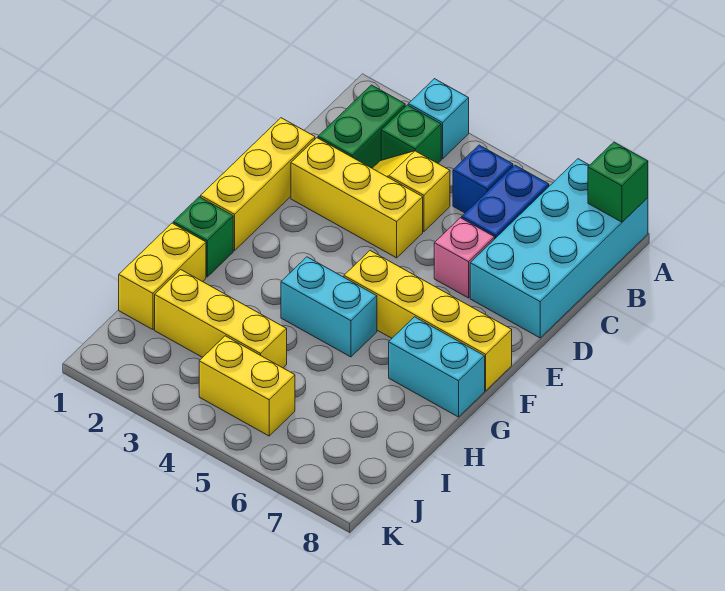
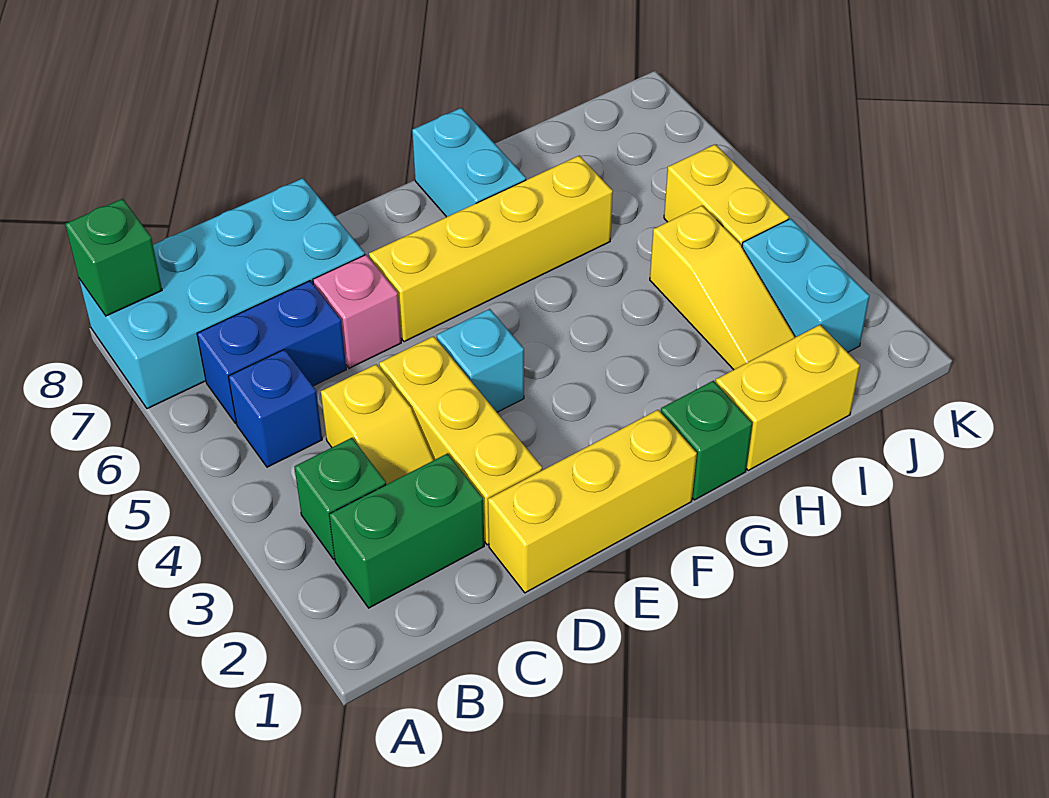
cyan brick A3 level 1 -> cyan brick E4 level 1
yellow brick F5:F8 level 1 -> yellow brick E6:H6 level 1
cyan brick G4:G5 level 1 -> cyan brick J2:J3 level 1
yellow brick I2:I4 level 1 -> yellow slope I2:I4 level 1 top 4

